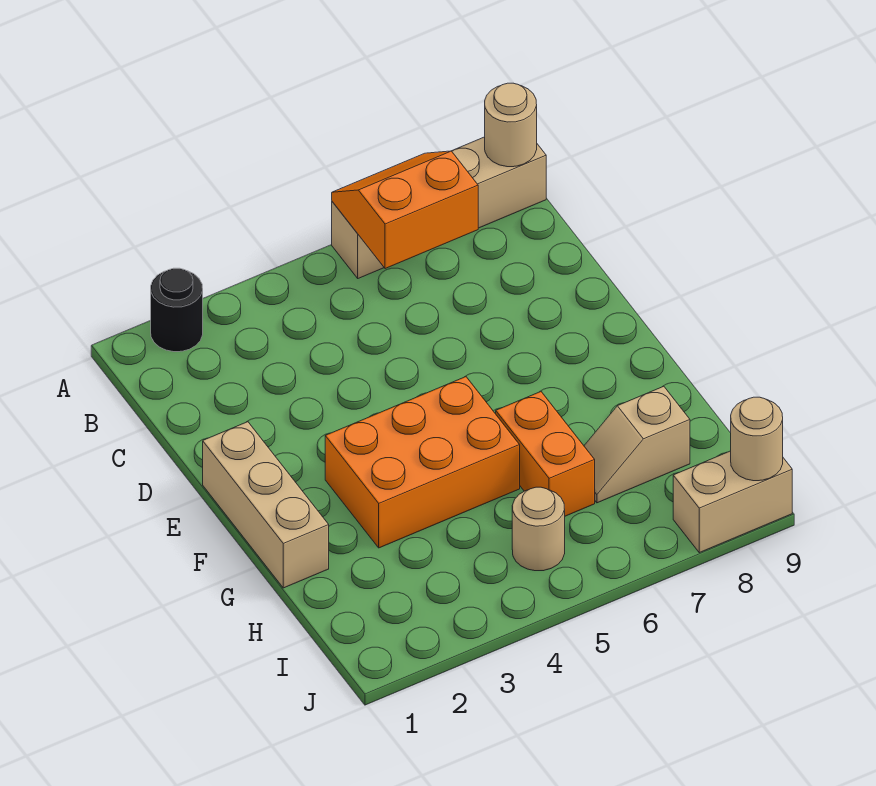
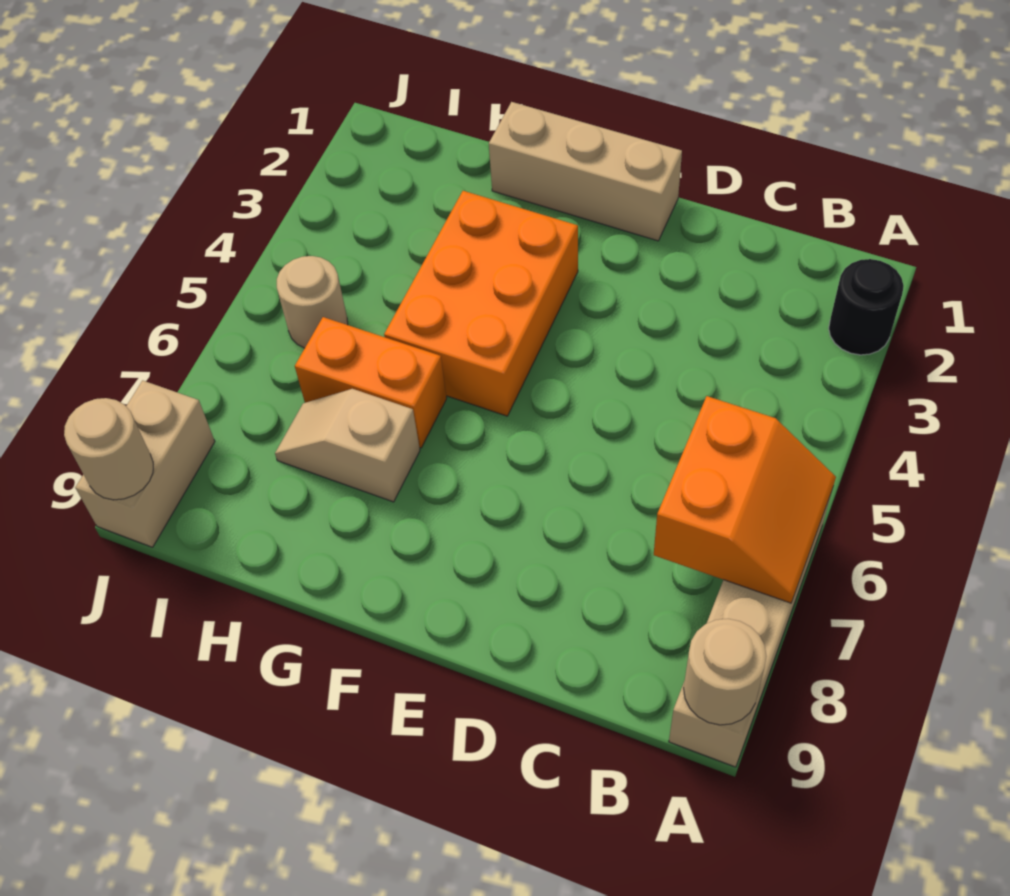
tan slope H7:H8 level 1 top 8 -> tan slope G7:H7 level 1 top G

